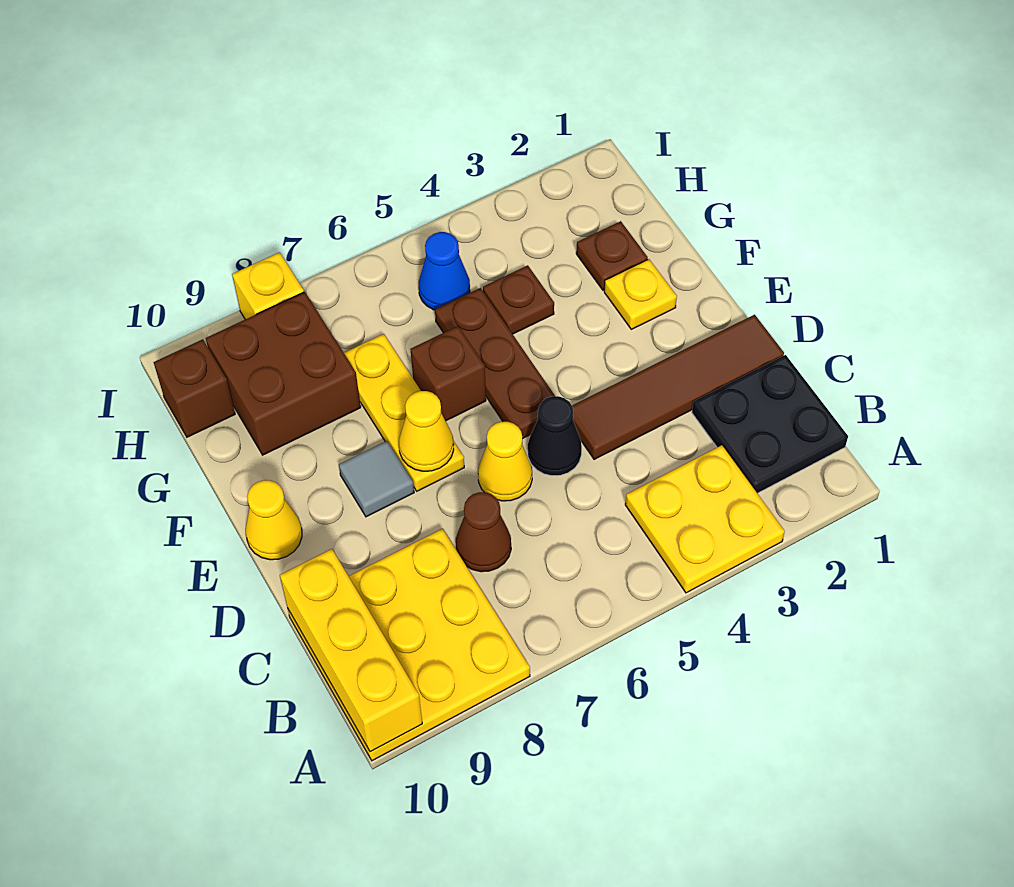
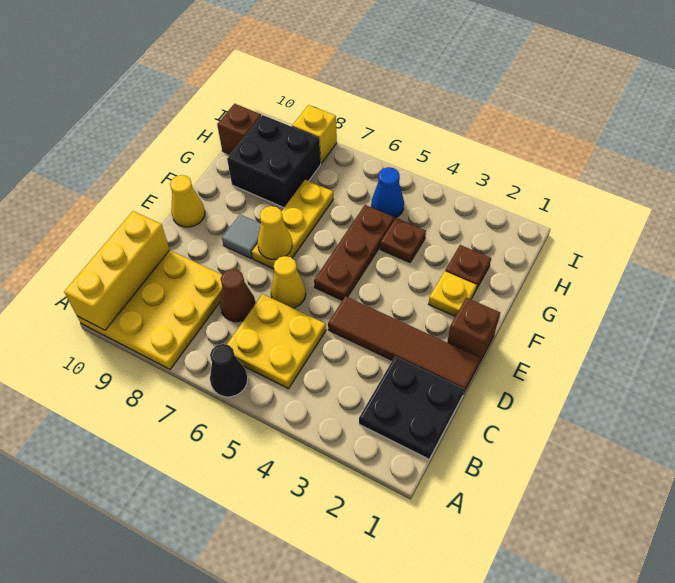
yellow plate A3:B4 level 1 -> yellow plate B5:C6 level 1
black cone D5 level 1 -> black cone A6 level 1
brown brick F6 level 1 -> brown brick E1 level 1
brown brick G8:H9 level 1 -> black brick G8:H9 level 1

